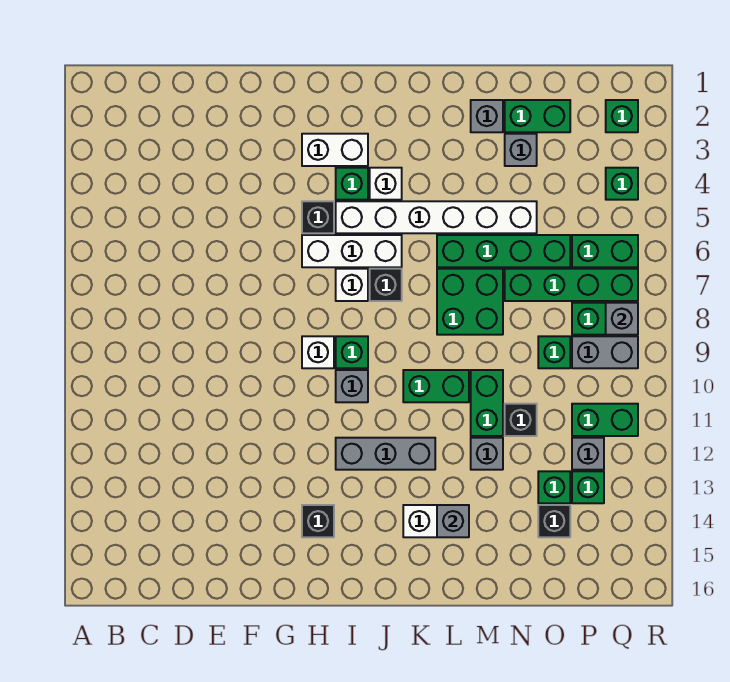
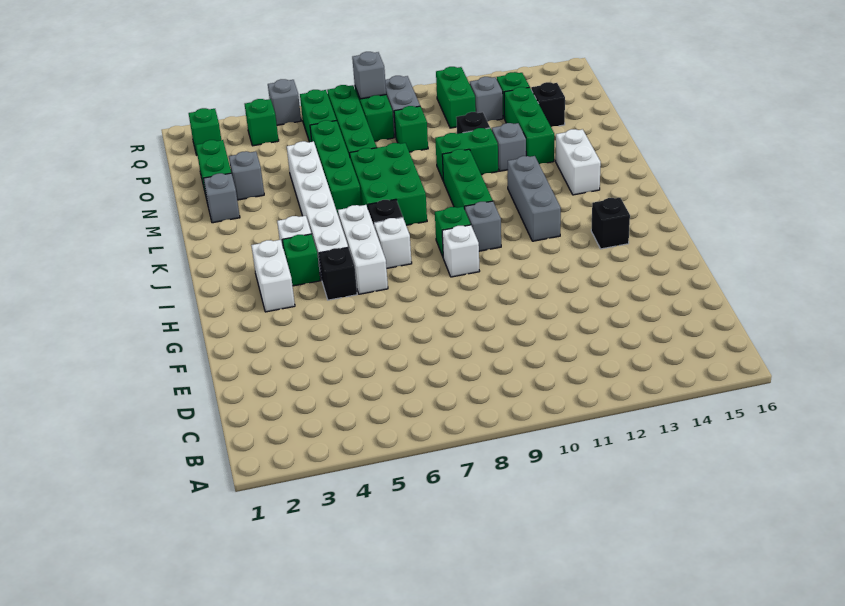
green brick K10:L10 level 1 -> green brick J10:L10 level 1
green brick L7:M8 level 1 -> green brick K7:M8 level 1
grey brick L14 level 2 -> grey brick R5 level 1
green brick O13 level 1 -> green brick M13:O13 level 1

